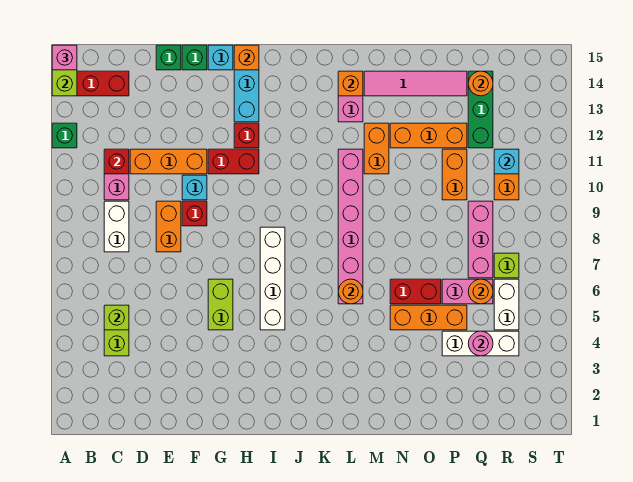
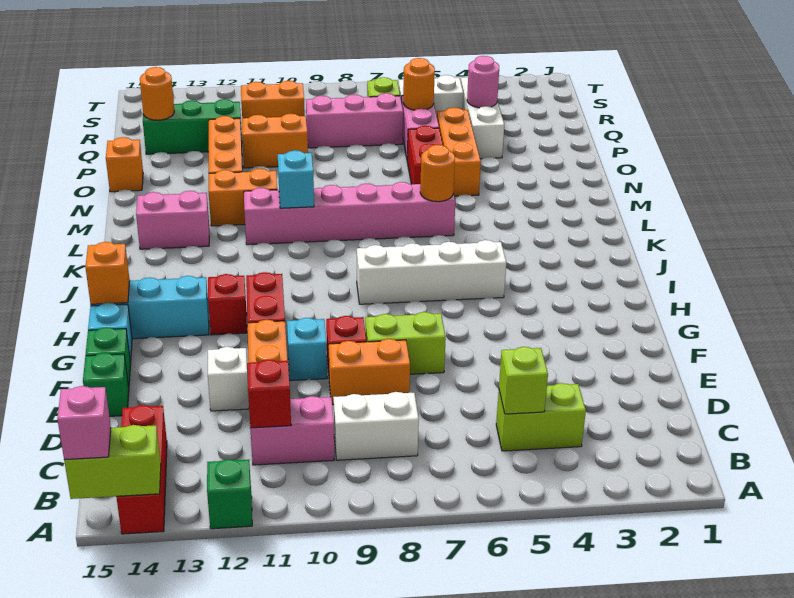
none -> white brick E12 level 1
lime brick G5:G6 level 1 -> lime brick F7:F8 level 1
orange brick L14 level 2 -> orange brick O15 level 1
pink tile M14:P14 level 1 -> none
cyan brick R11 level 2 -> cyan brick L10 level 2

